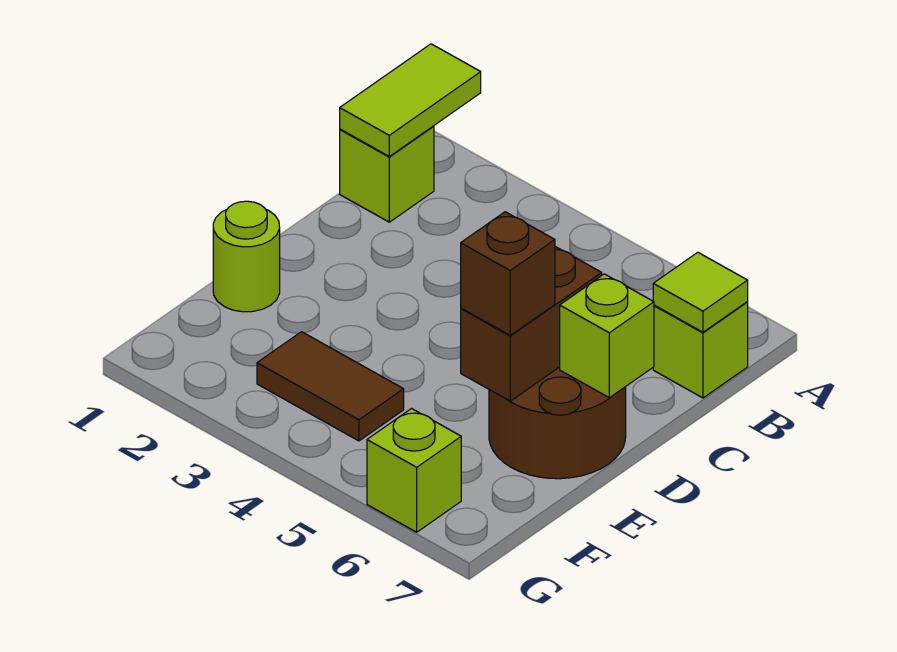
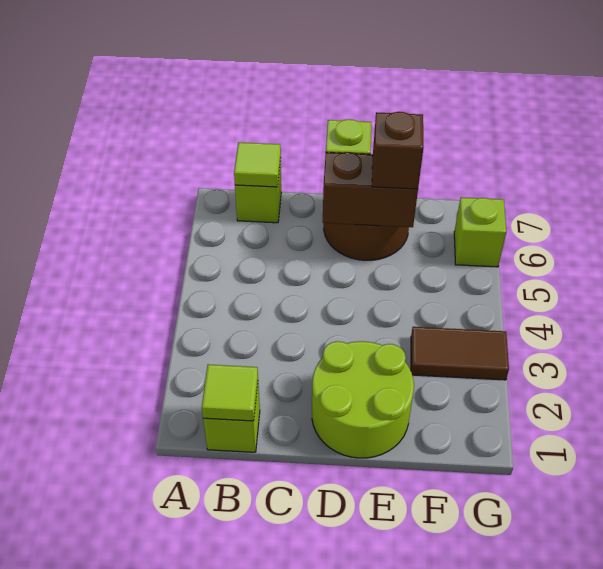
lime tile A1:B1 level 2 -> lime tile B1 level 2
lime round brick E1 level 1 -> lime round brick D1:E2 level 1
brown tile F3:F4 level 1 -> brown tile F3:G3 level 1

